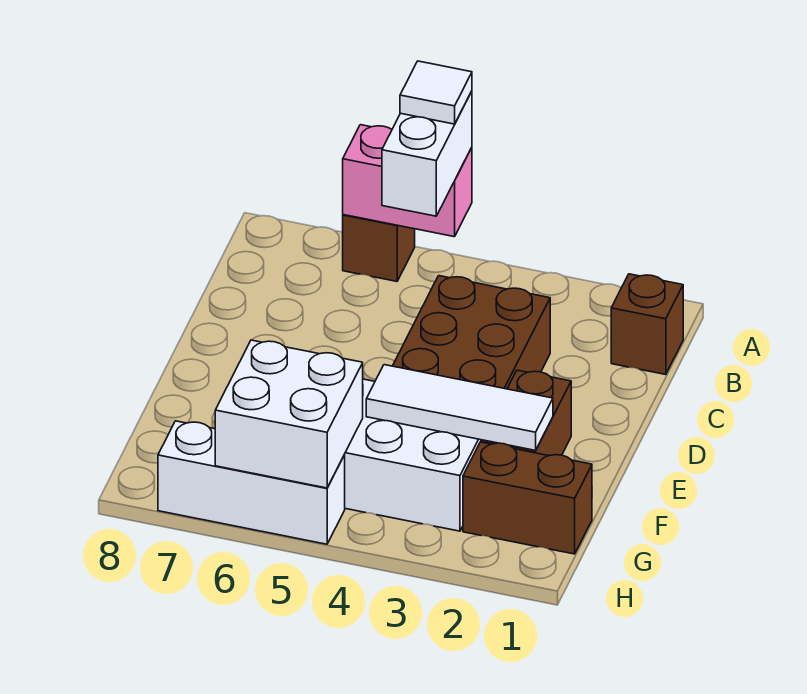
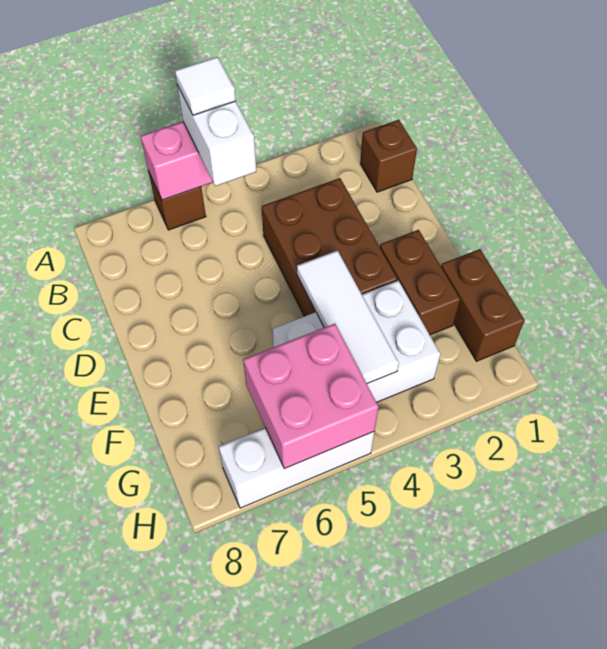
white tile F2:F4 level 2 -> white tile E4:G4 level 2
brown brick G1:G2 level 1 -> brown brick F1:G1 level 1
white brick G5:H6 level 2 -> pink brick G5:H6 level 2

